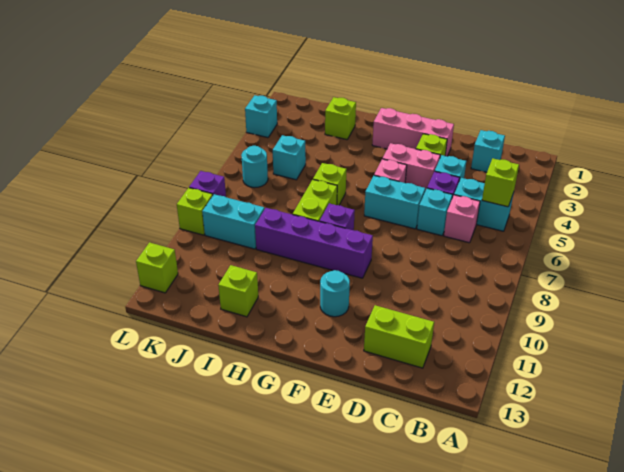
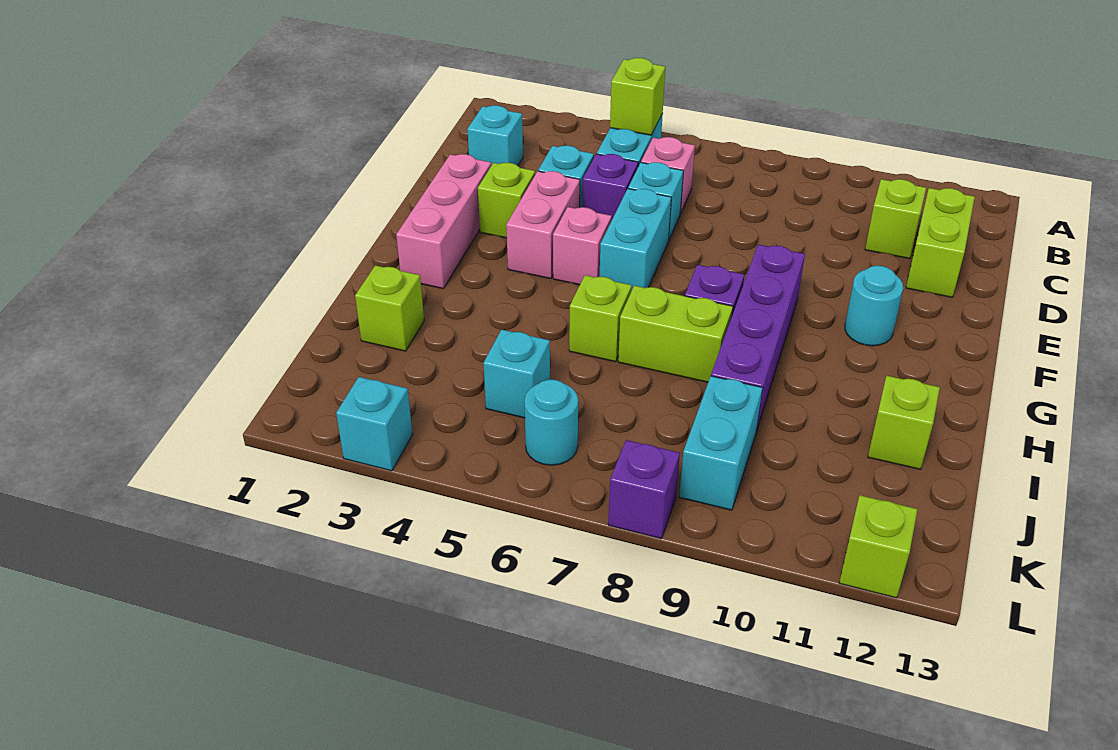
lime brick L9 level 1 -> lime brick C11 level 1

